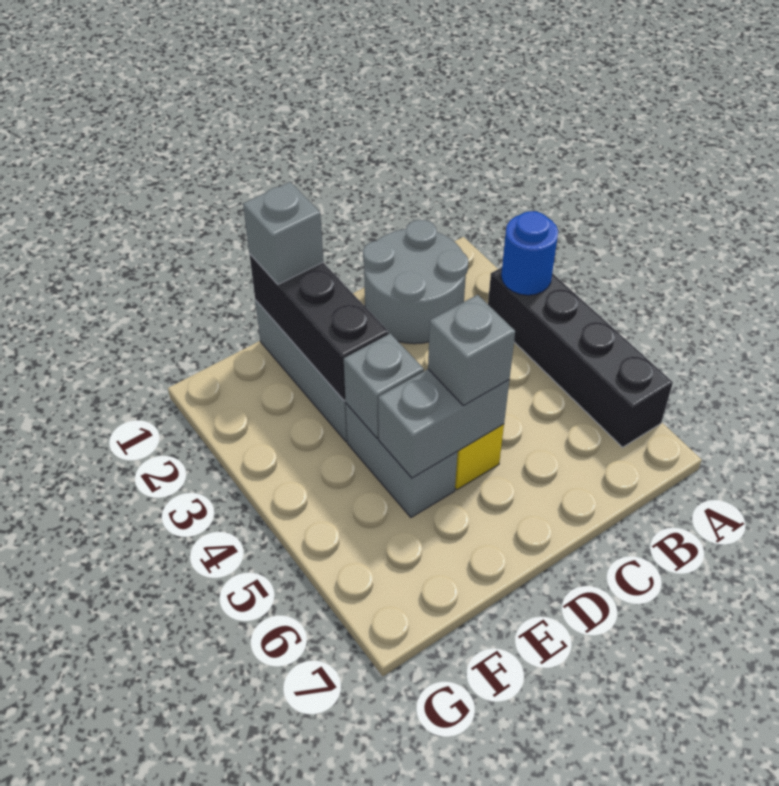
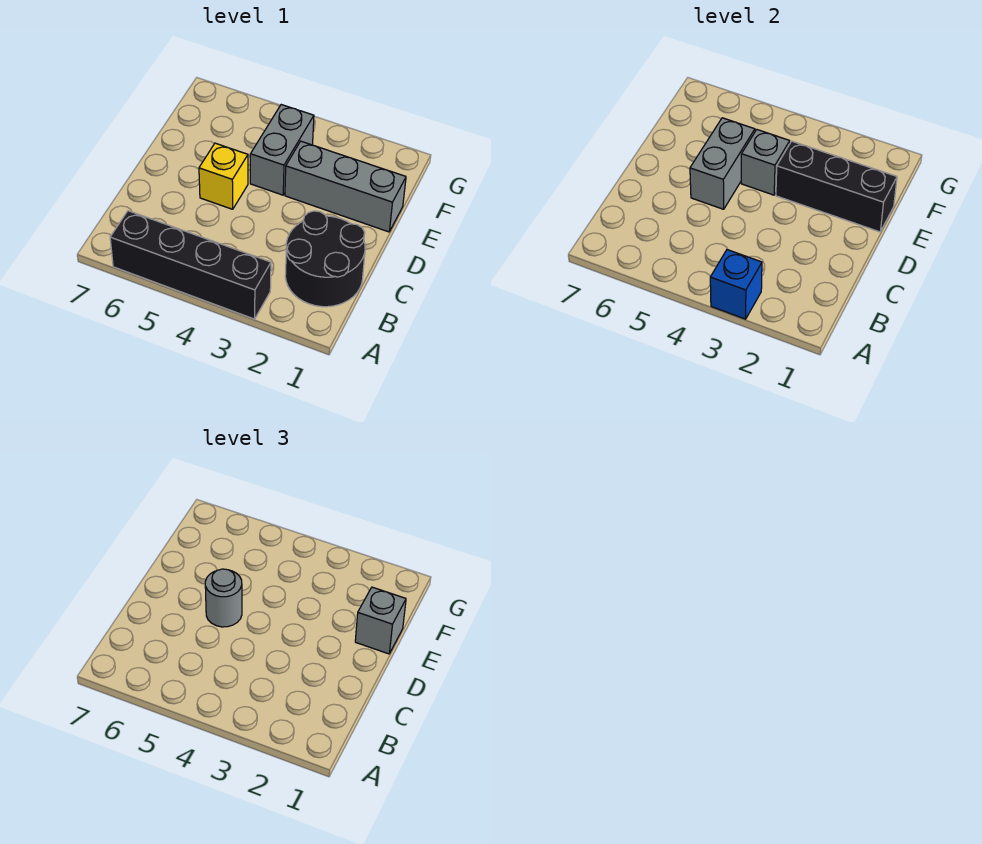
blue round brick A3 level 2 -> blue brick A3 level 2
grey round brick B1:C2 level 1 -> black round brick B1:C2 level 1
grey brick D5 level 3 -> grey round brick D5 level 3
grey brick E4:E5 level 1 -> grey brick E4:F4 level 1

